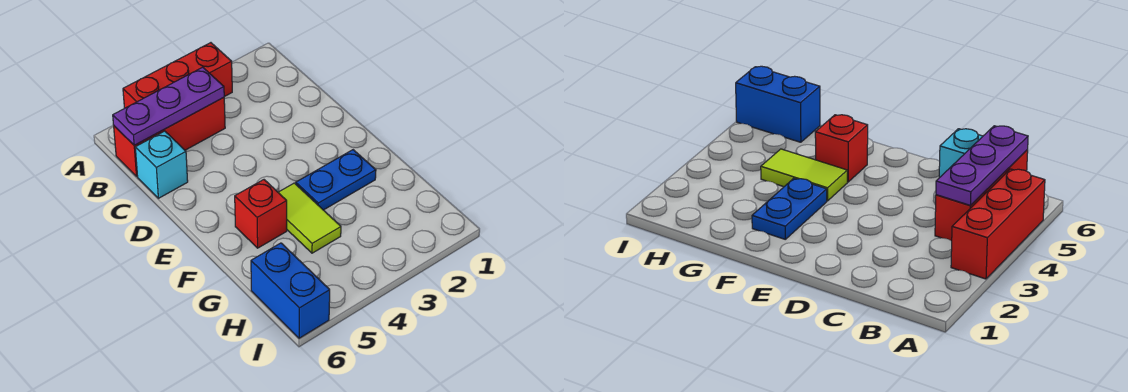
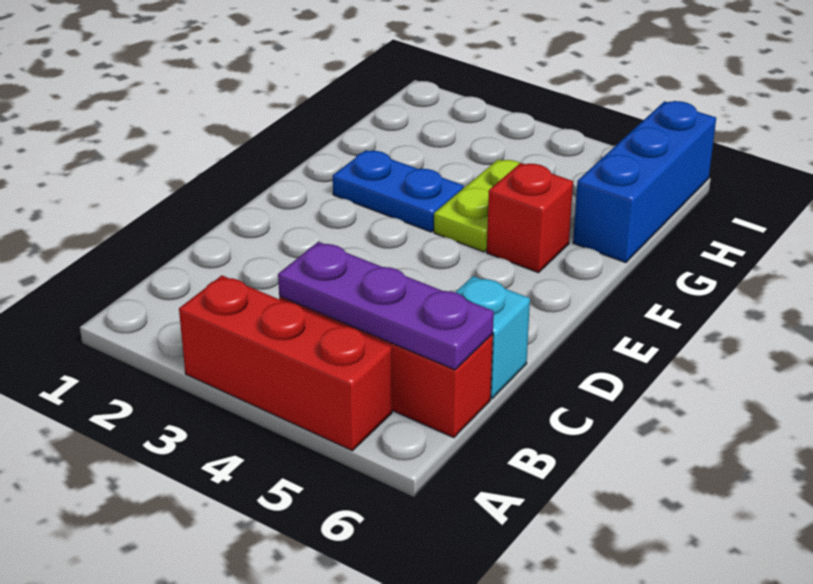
lime tile F4:G4 level 1 -> lime plate F4:G4 level 1
blue brick H6:I6 level 1 -> blue brick G6:I6 level 1

